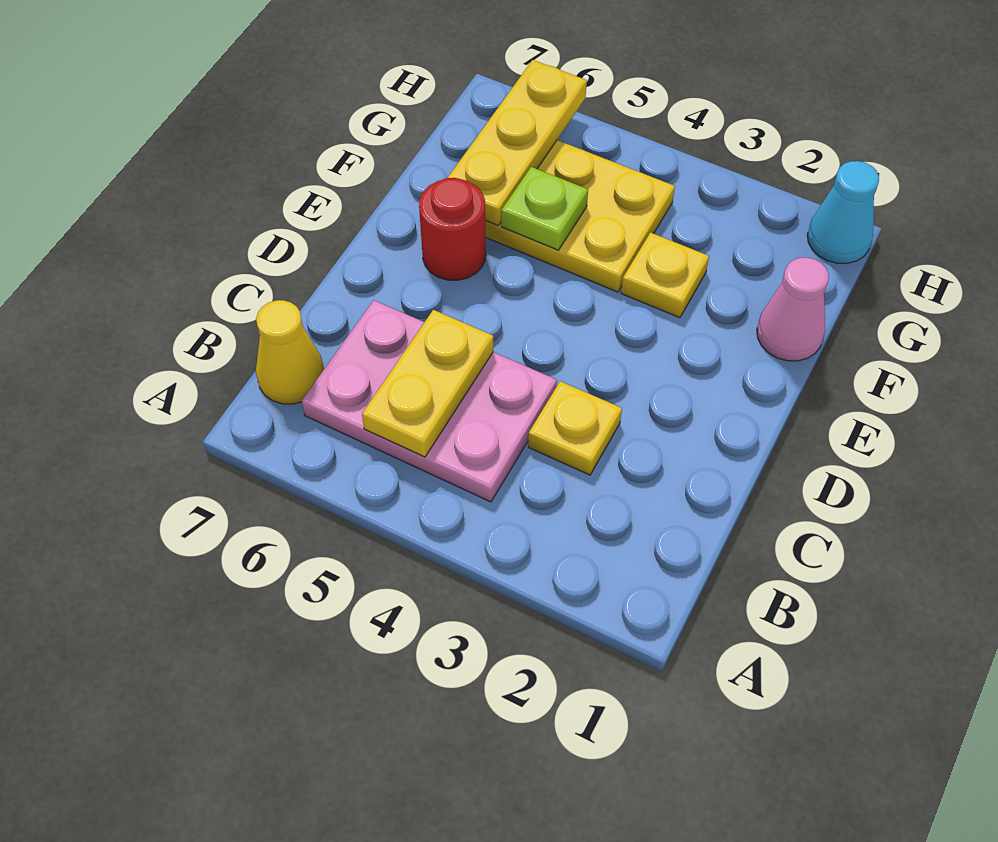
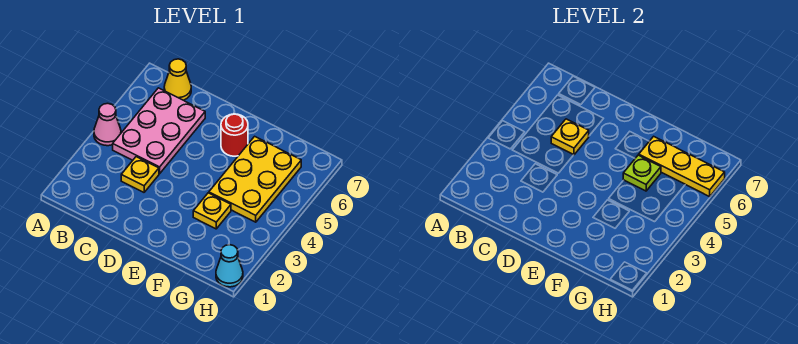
yellow plate B5:C5 level 2 -> yellow plate C5 level 2
pink cone F1 level 1 -> pink cone A4 level 1

